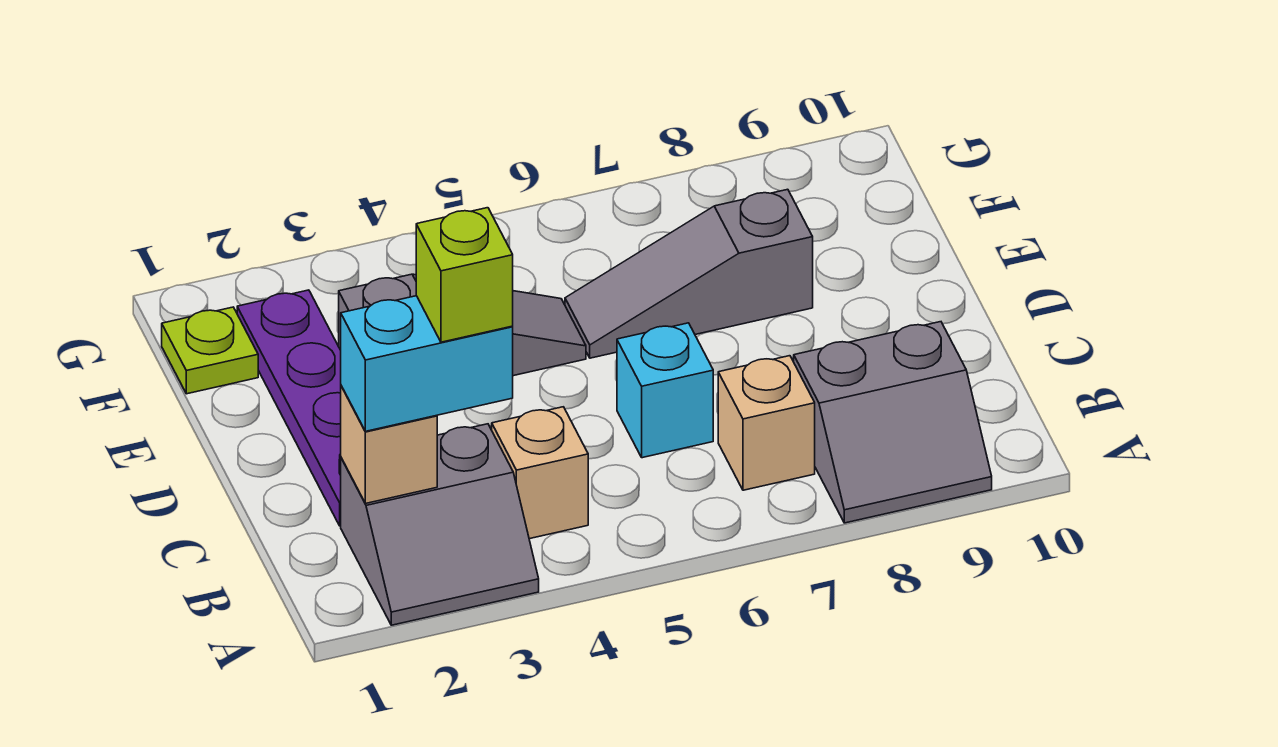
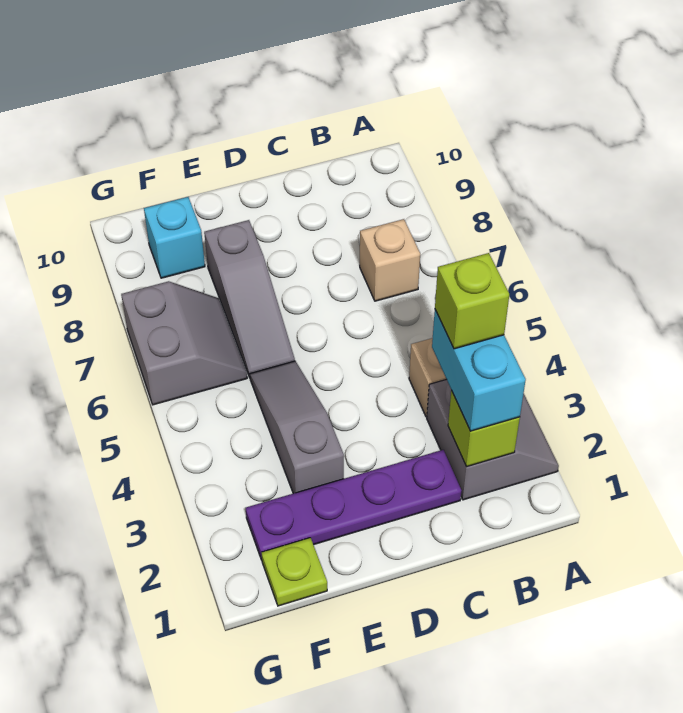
grey slope A8:B9 level 1 top B -> grey slope F6:G7 level 1 top G
tan brick B2 level 2 -> lime brick B2 level 2
cyan brick C6 level 1 -> cyan brick F9 level 1

